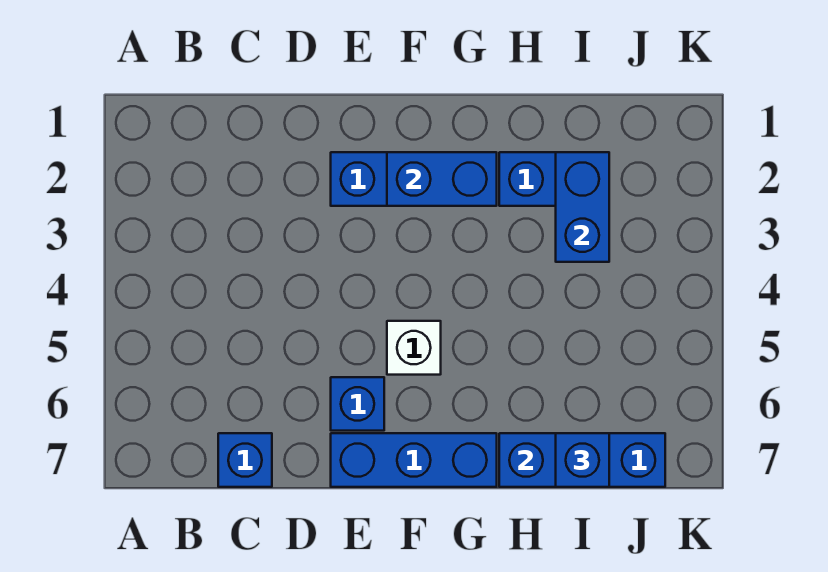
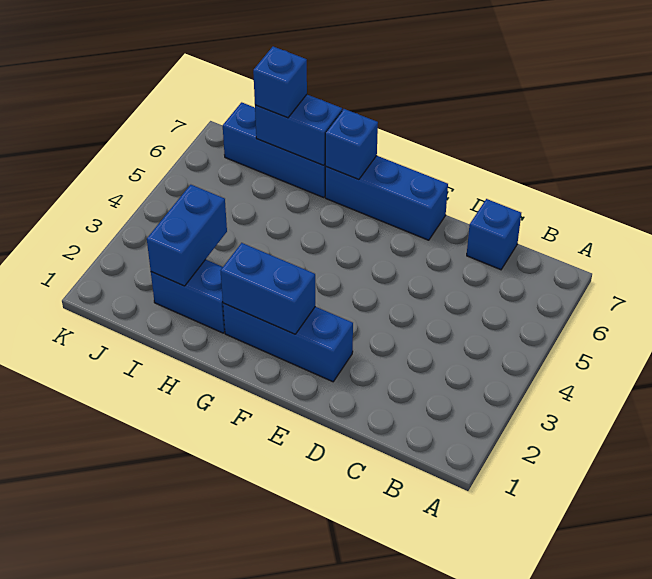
blue brick E6 level 1 -> blue brick G7 level 2
white brick F5 level 1 -> none

